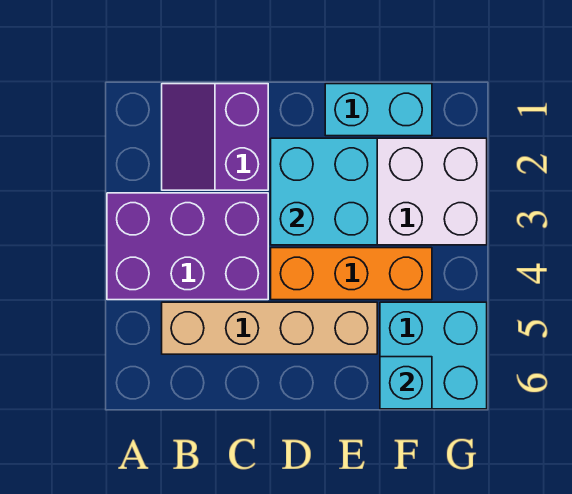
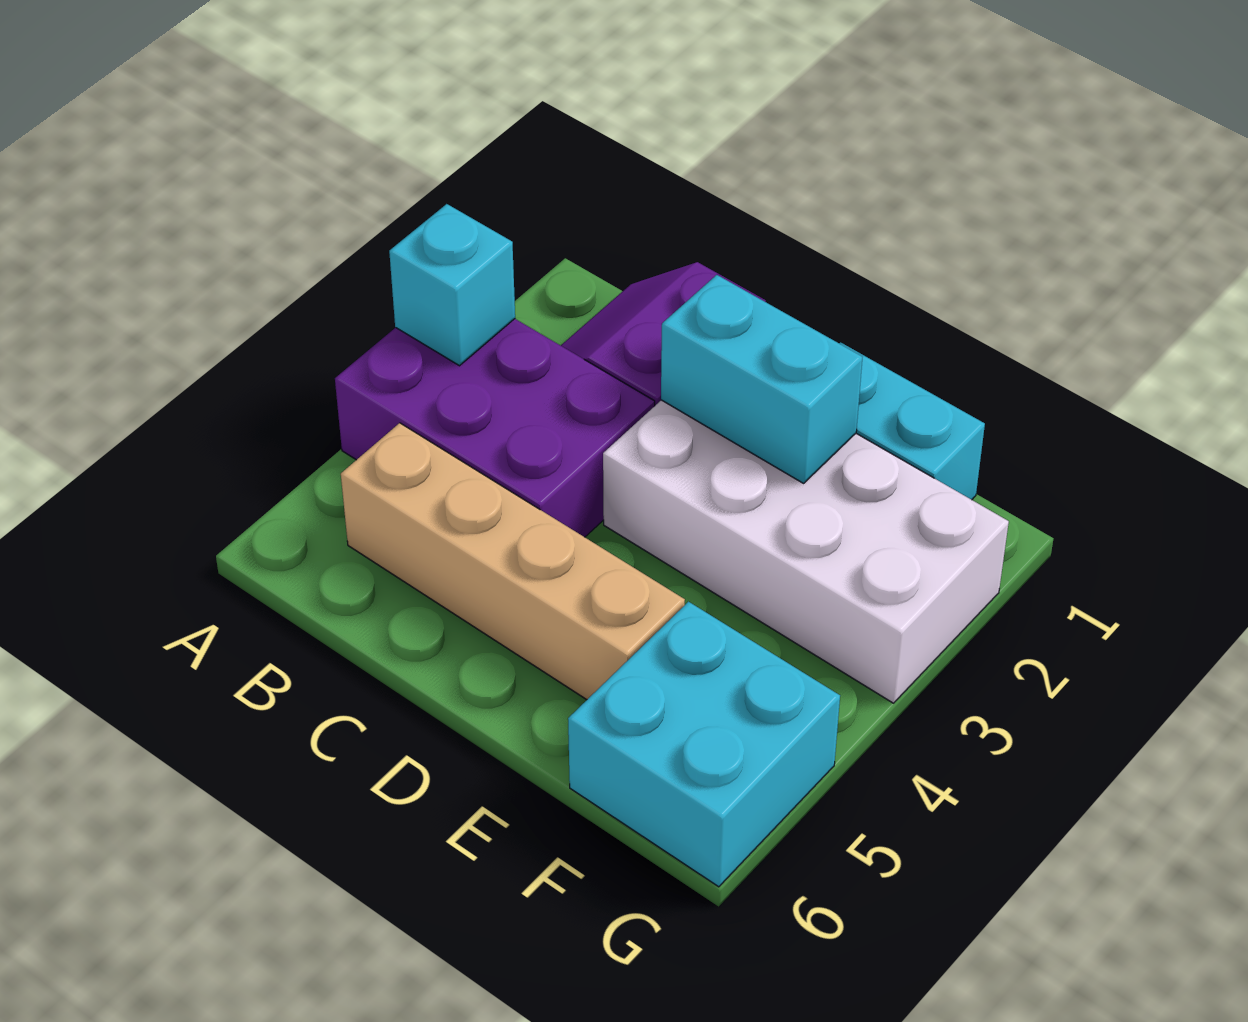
cyan brick D2:E3 level 2 -> cyan brick D2:E2 level 2
orange brick D4:F4 level 1 -> none
cyan brick F6 level 2 -> cyan brick A3 level 2

